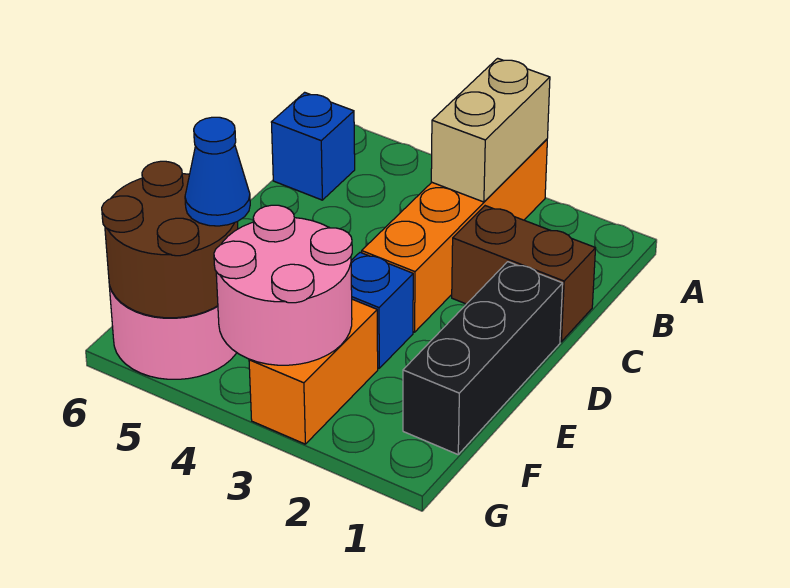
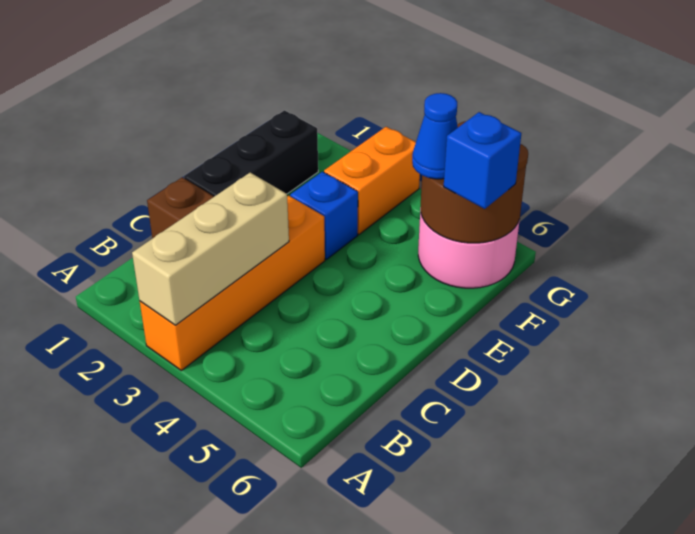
tan brick A3:B3 level 2 -> tan brick A3:C3 level 2
blue brick B6 level 1 -> blue brick F6 level 3
pink round brick F3:G4 level 2 -> none

